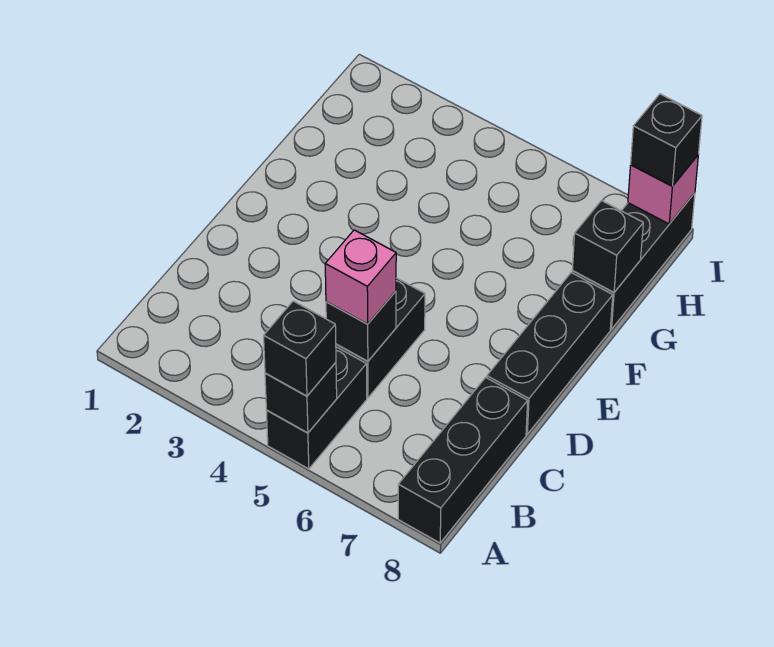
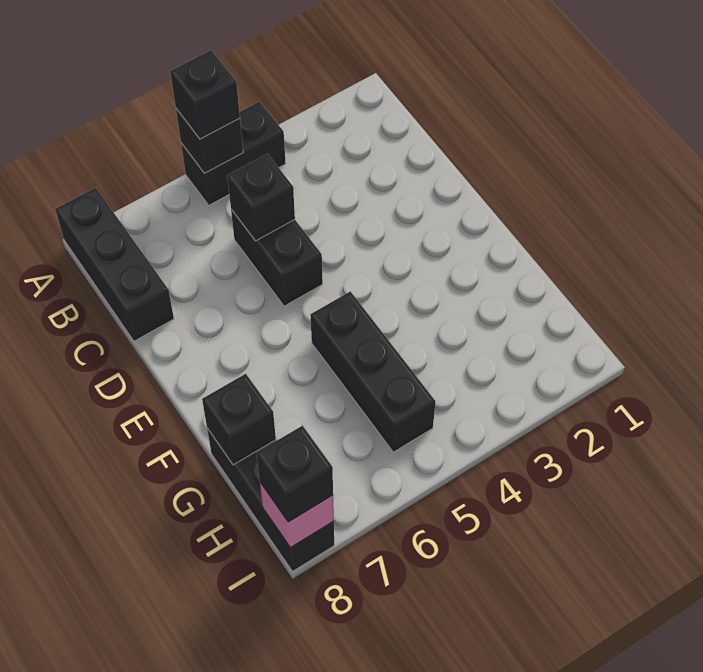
black brick A5:B5 level 1 -> black brick A4:A5 level 1
pink brick C5 level 3 -> none
black brick D8:F8 level 1 -> black brick F5:H5 level 1

